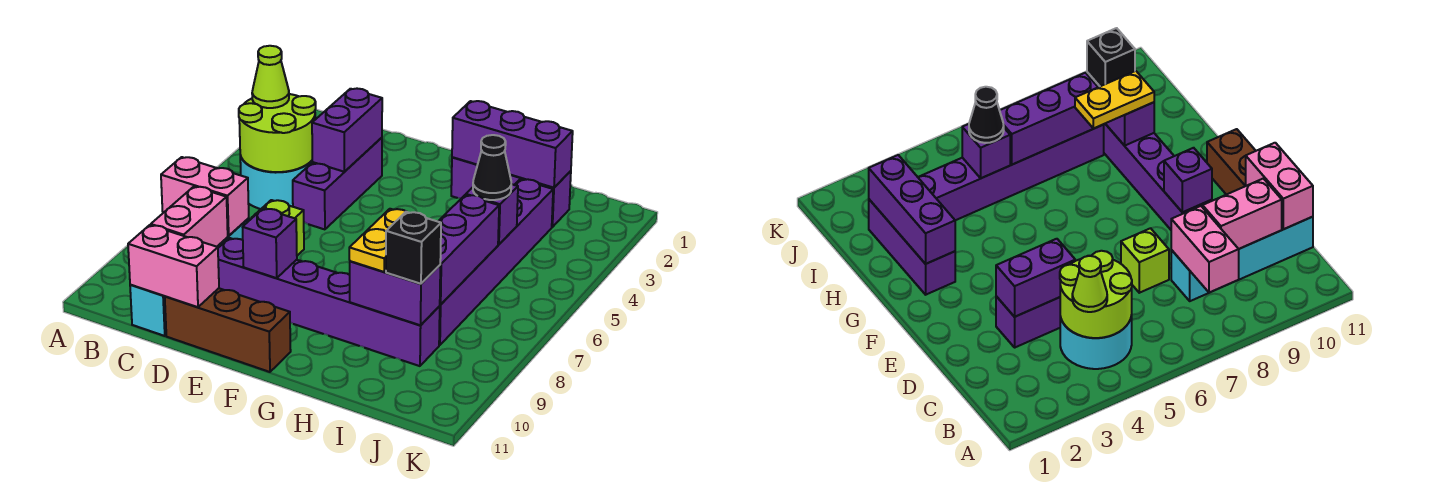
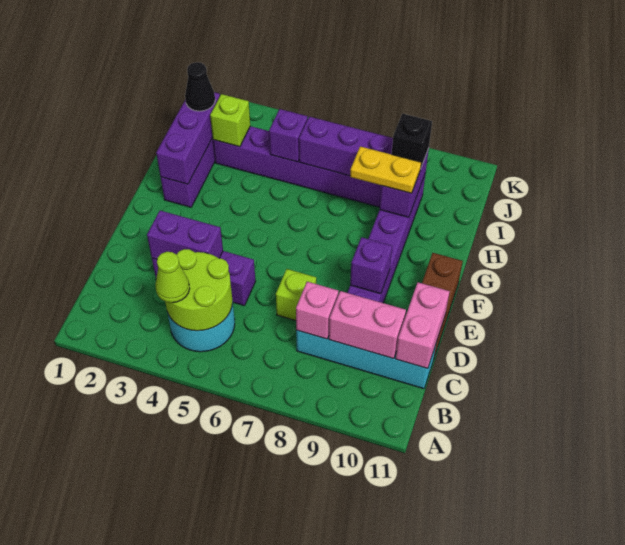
pink brick B8:C8 level 2 -> pink brick C8 level 2
none -> lime brick I3 level 2
black cone I5 level 3 -> black cone I2 level 3

